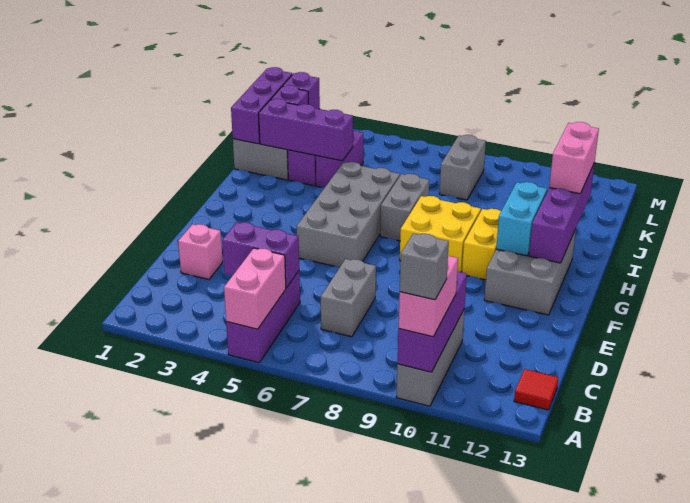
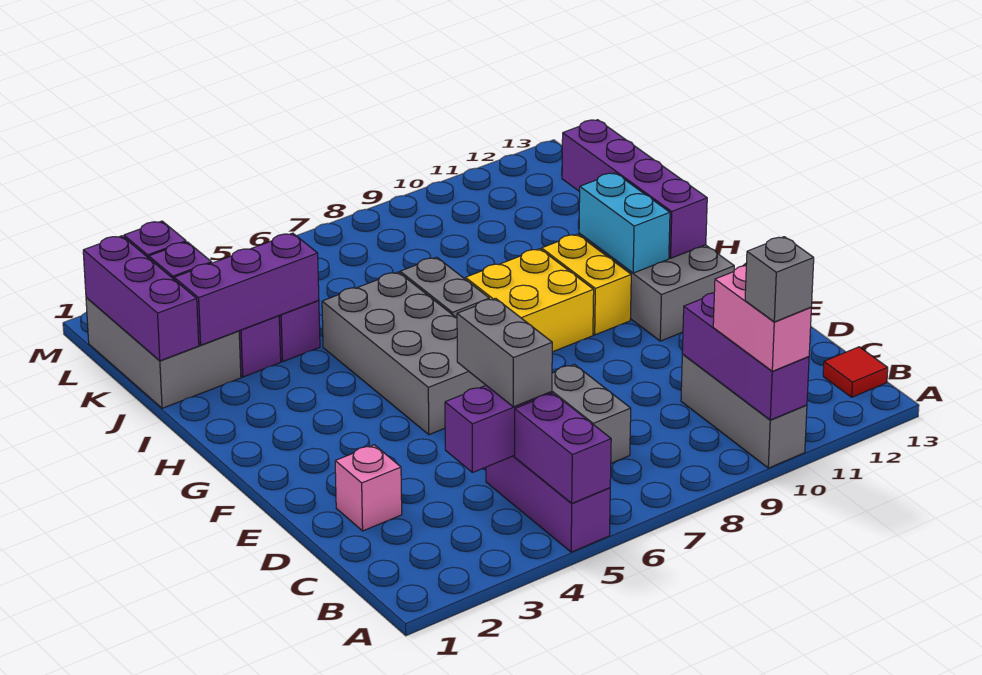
pink brick A5:B5 level 2 -> purple brick A5:B5 level 2
pink brick I12:J12 level 3 -> none
grey brick K8:L8 level 1 -> grey brick C5:D5 level 3

